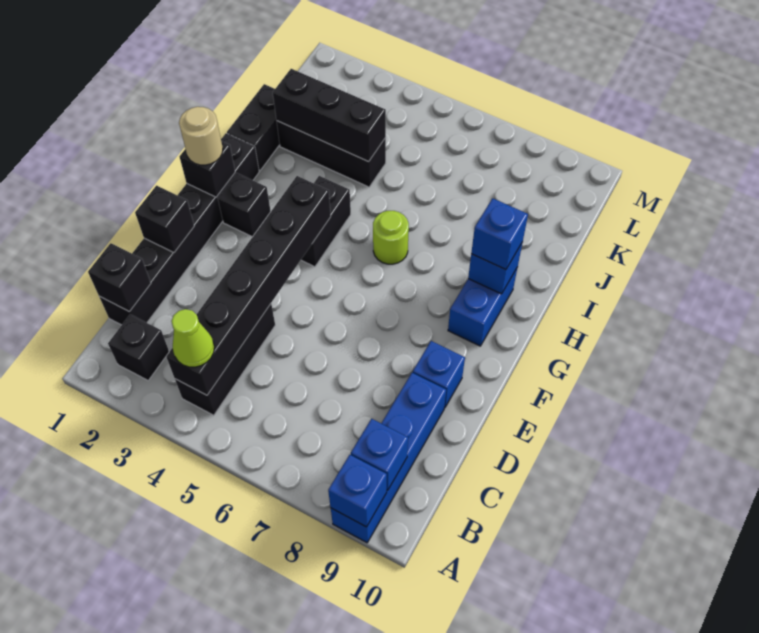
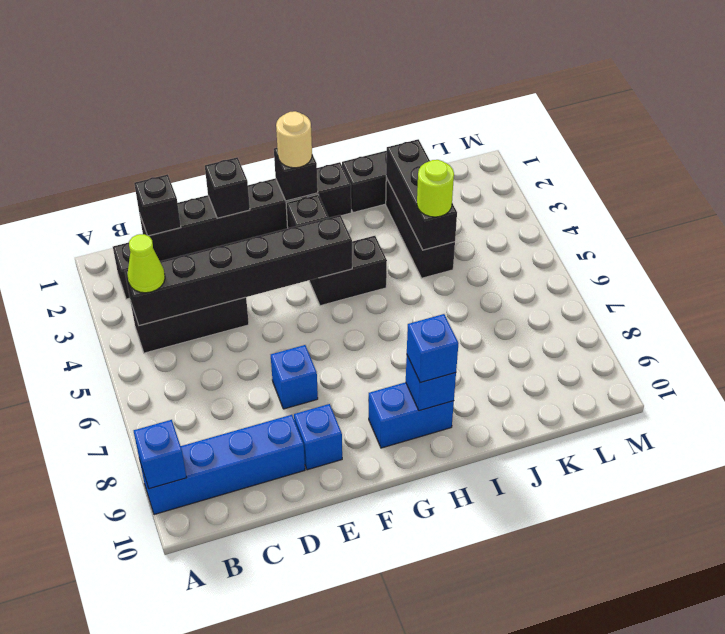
blue brick B9 level 2 -> blue brick E7 level 1
lime round brick H6 level 1 -> lime round brick J4 level 3

